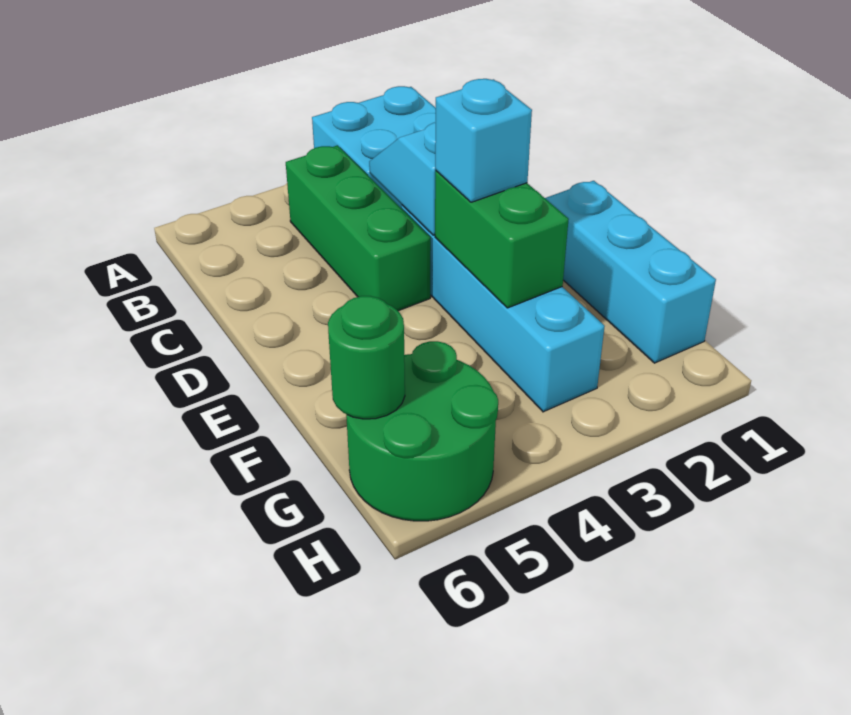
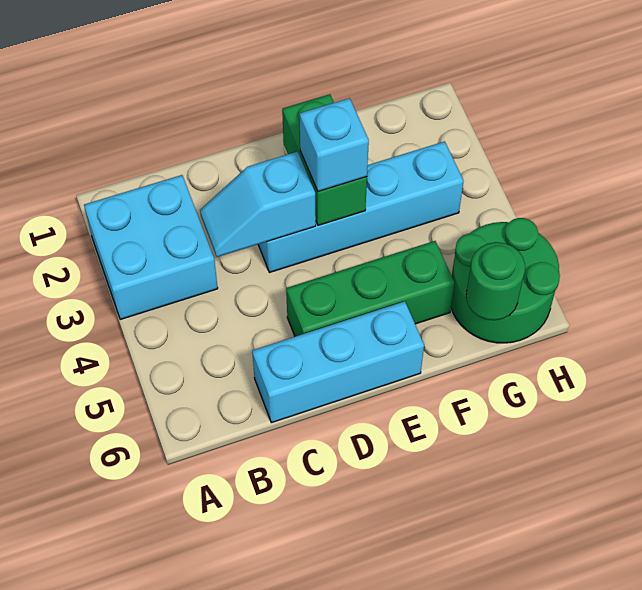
green brick B4:D4 level 1 -> green brick D5:F5 level 1
cyan brick E1:G1 level 1 -> cyan brick C6:E6 level 1
green brick E3:F3 level 2 -> green brick E2:E3 level 2

